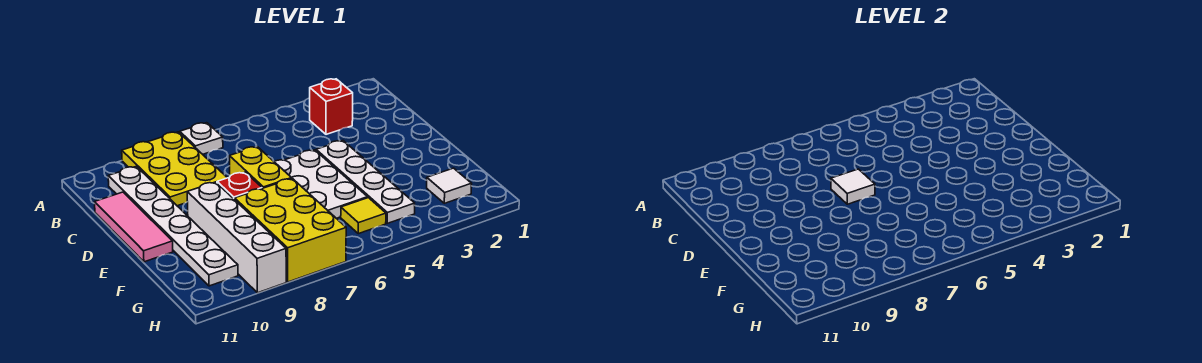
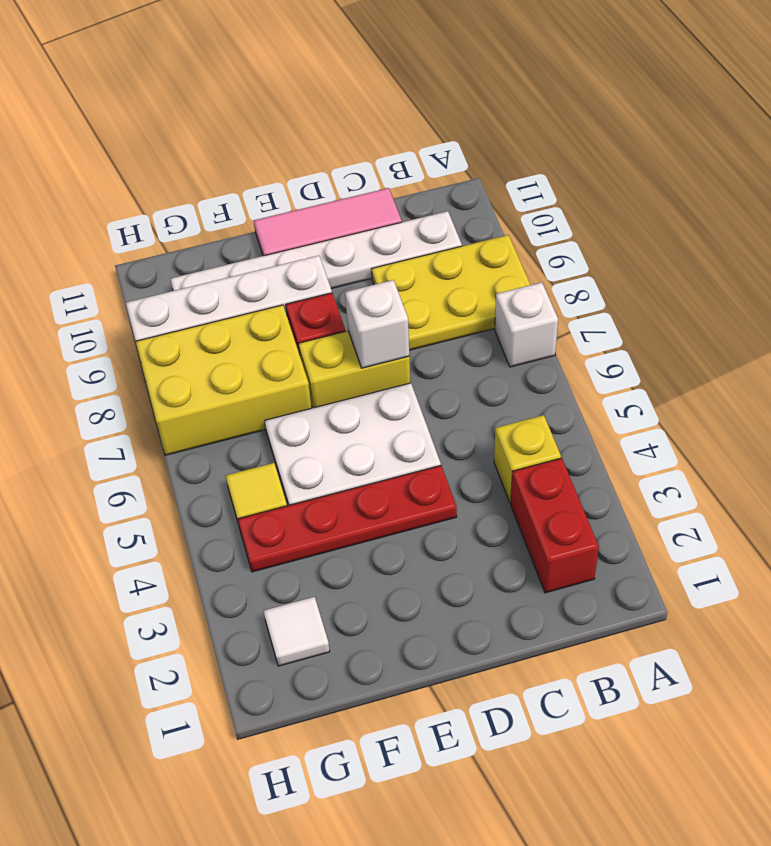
white plate A7 level 1 -> white brick A7 level 1
red brick B3 level 1 -> red brick B2:B3 level 1
none -> yellow brick B4 level 1
white plate D4:G4 level 1 -> red plate D4:G4 level 1
white tile D7 level 2 -> white brick D7 level 2

